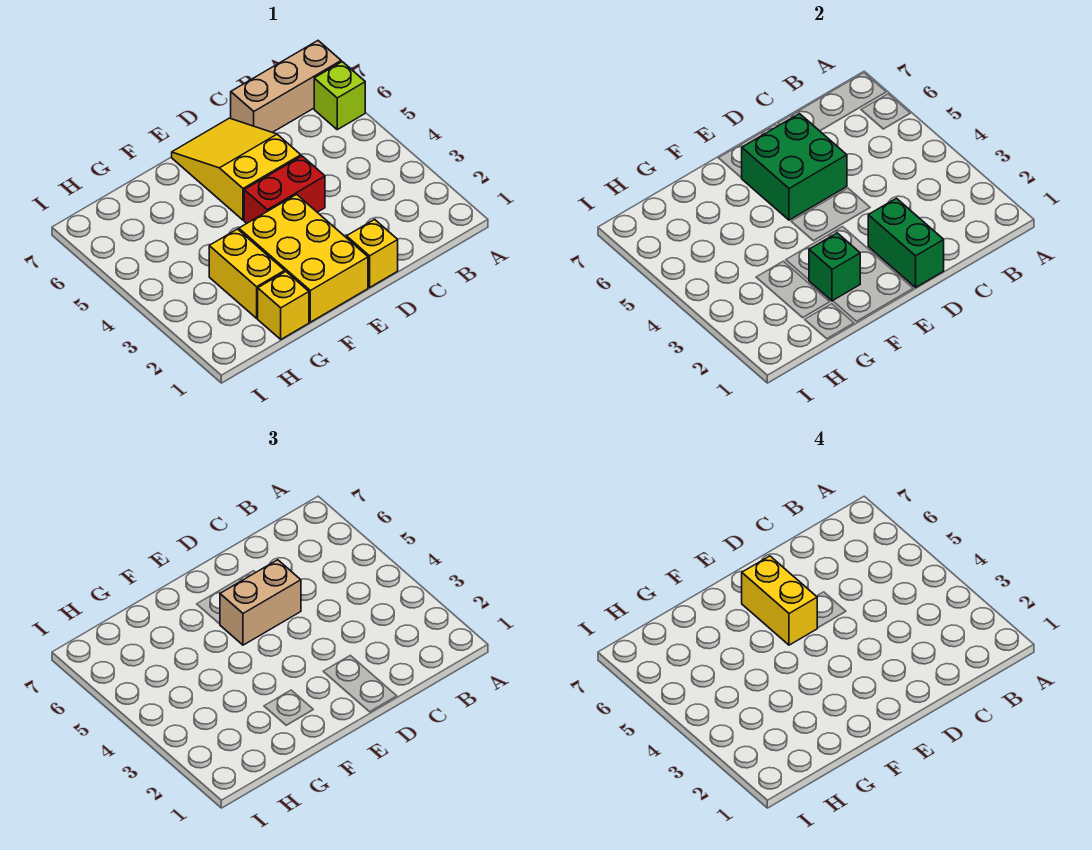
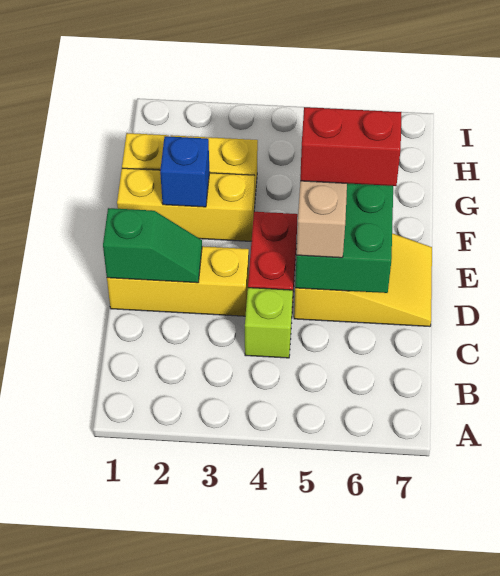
lime brick A6 level 1 -> lime brick C4 level 1
tan brick A7:C7 level 1 -> none
yellow brick D1 level 1 -> yellow brick D1:D3 level 1
green brick D1:D2 level 2 -> green slope D1:D2 level 2 top 1
yellow brick E1:F3 level 1 -> yellow brick F1:F3 level 1
yellow brick E5:E6 level 4 -> red brick E5:E6 level 4
green brick F2 level 2 -> blue brick F2 level 2

